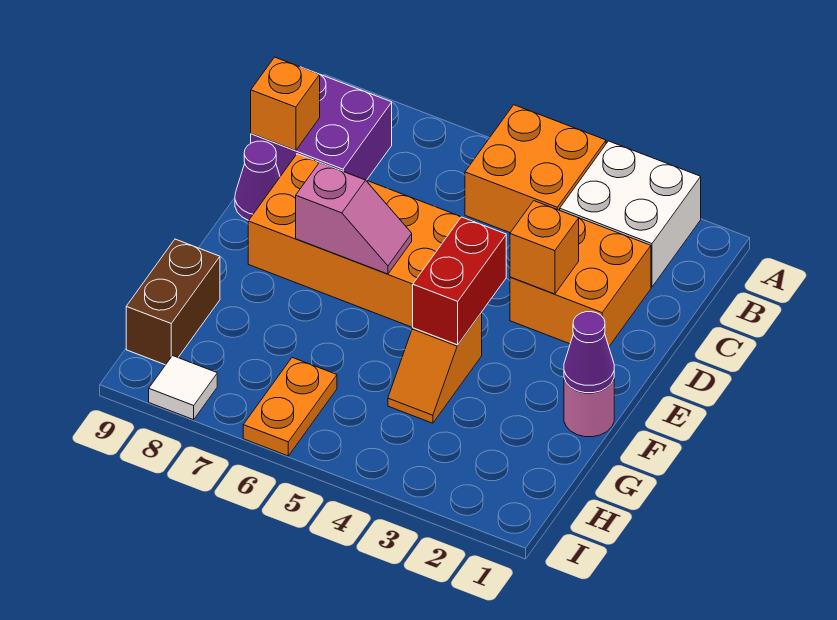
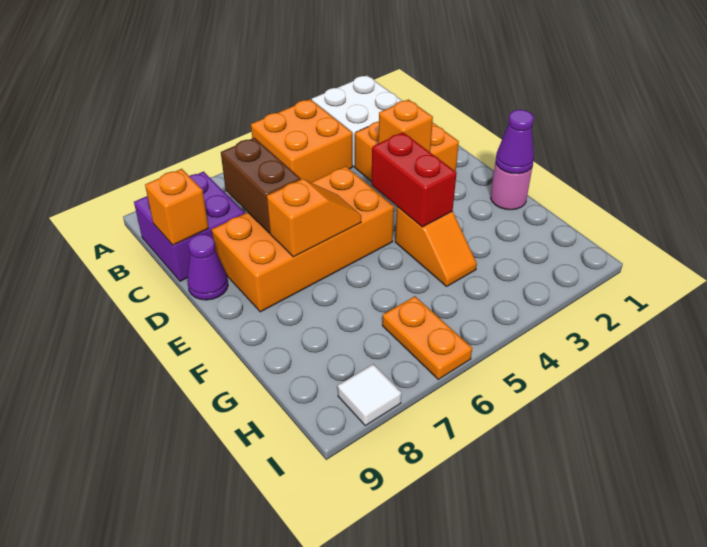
pink slope E6:E7 level 2 top 7 -> orange slope E6:E7 level 2 top 7
brown brick G9:H9 level 1 -> brown brick C7:D7 level 2

